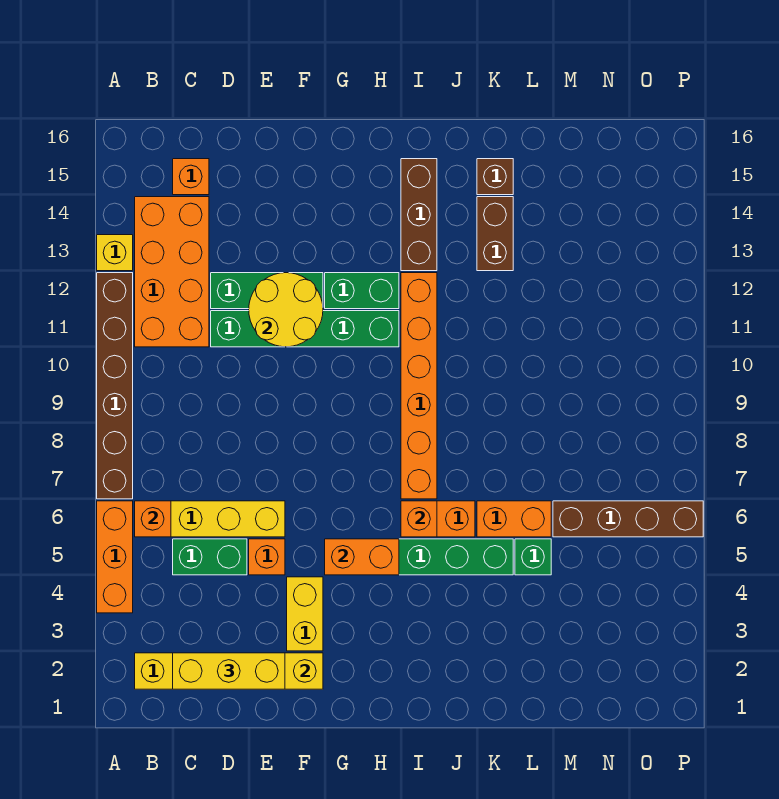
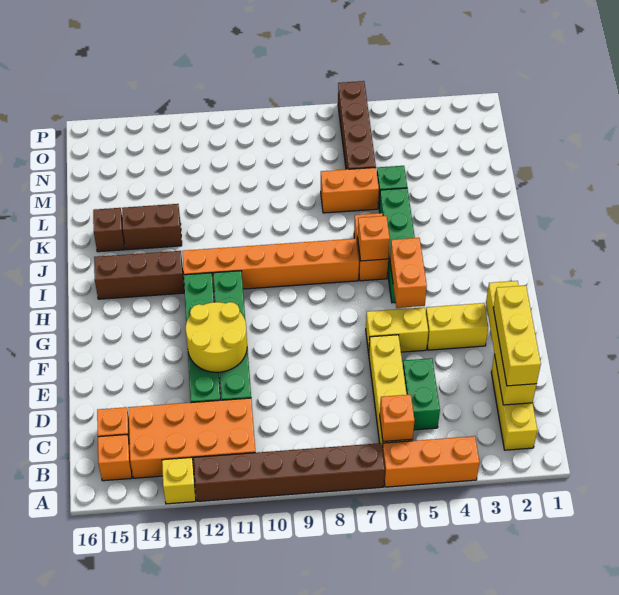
orange brick E5 level 1 -> orange brick B15 level 1
none -> yellow brick F5:F6 level 1
orange brick K6:L6 level 1 -> orange brick L6:L7 level 1

